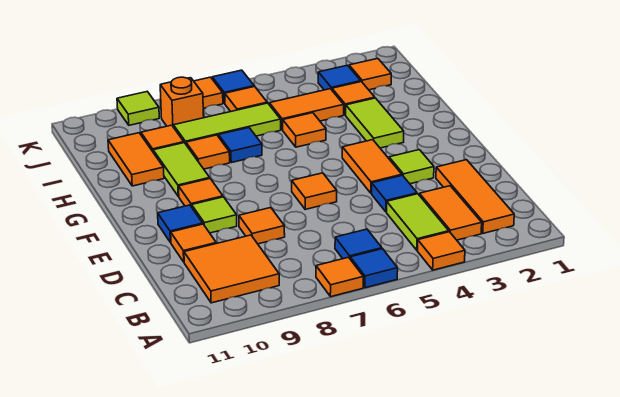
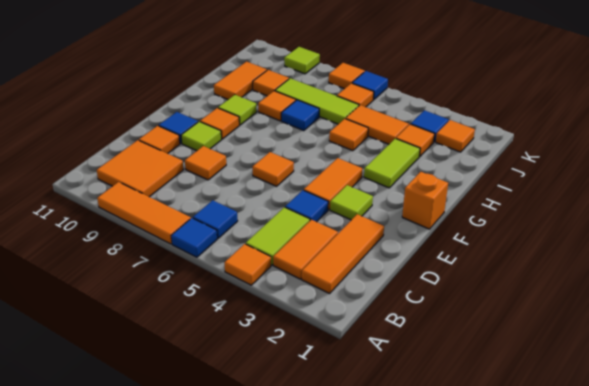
orange tile A7 level 1 -> orange tile A7:A9 level 1
lime tile G9:H9 level 1 -> lime tile G9 level 1
orange brick J8 level 1 -> orange brick F1 level 1

